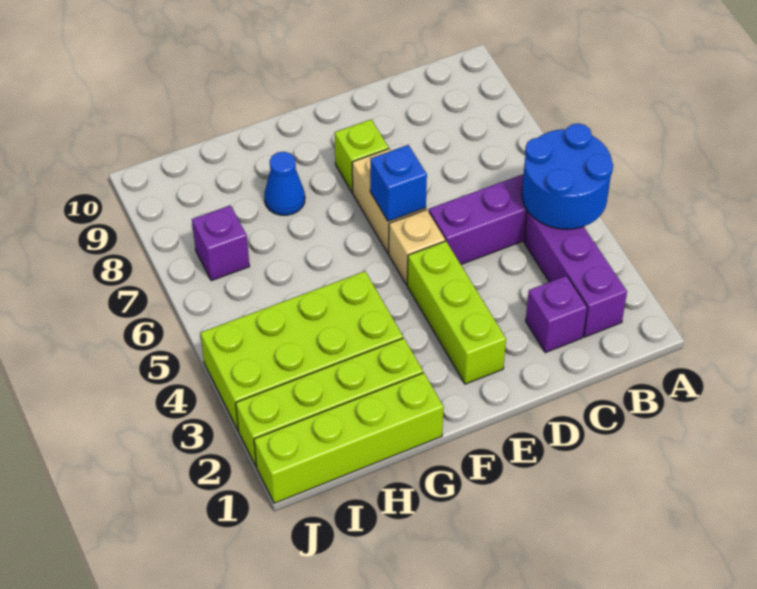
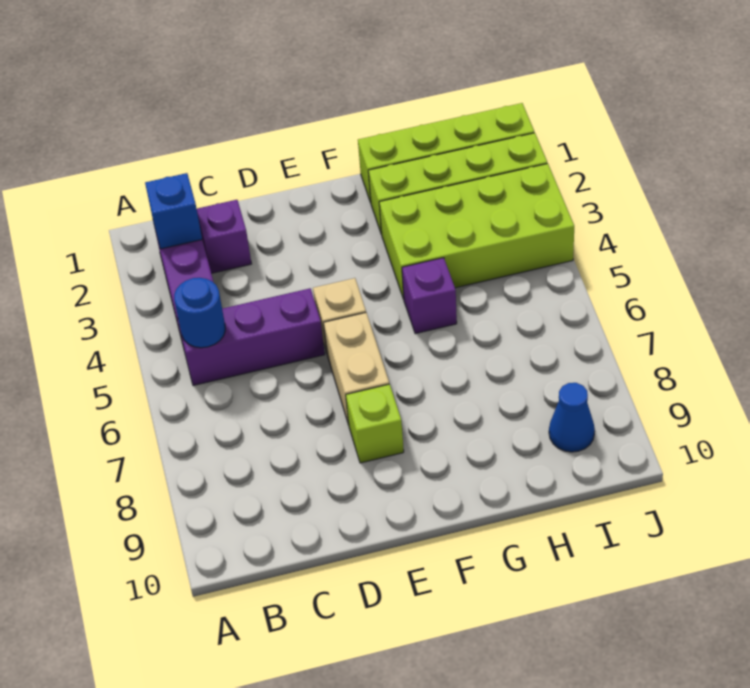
blue round brick A4:B5 level 2 -> blue round brick B5 level 2
lime brick E2:E4 level 1 -> none
blue brick E6 level 2 -> blue brick B2 level 2
blue cone G8 level 1 -> blue cone I9 level 1
purple brick I7 level 1 -> purple brick G5 level 1

